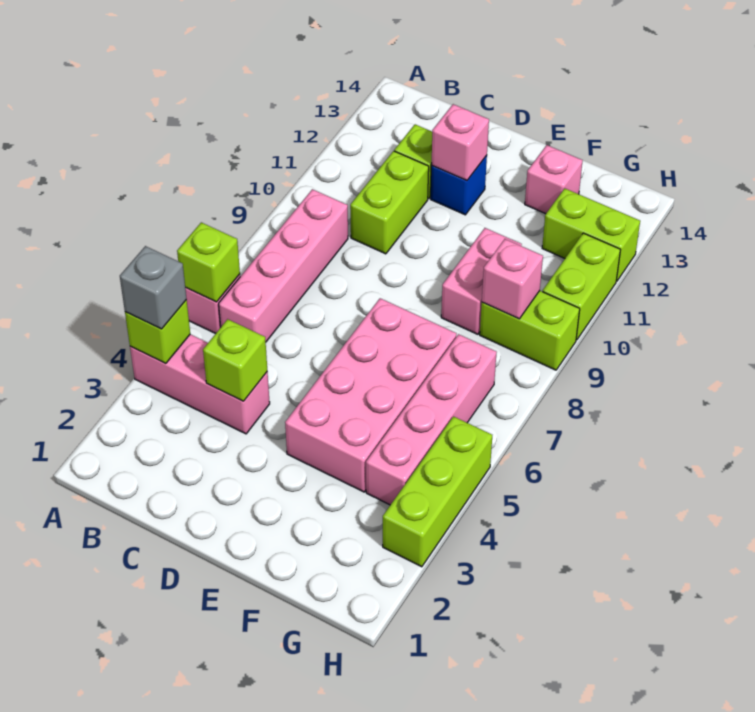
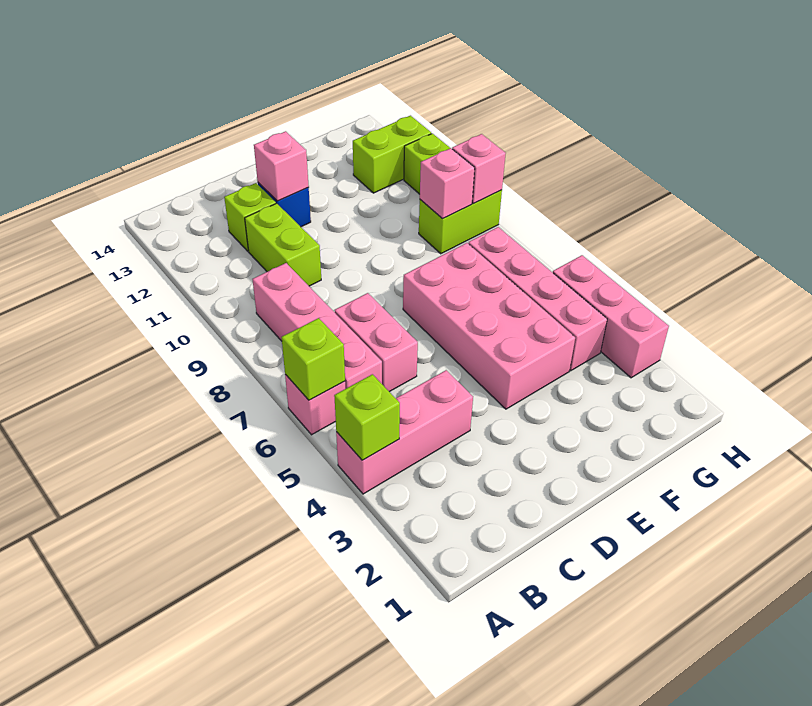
grey brick A4 level 3 -> none
lime brick C4 level 2 -> none
pink brick F9:F10 level 1 -> pink brick C6:C7 level 1
pink brick F13 level 1 -> pink brick H9 level 2
lime brick H3:H5 level 1 -> pink brick H3:H5 level 1

